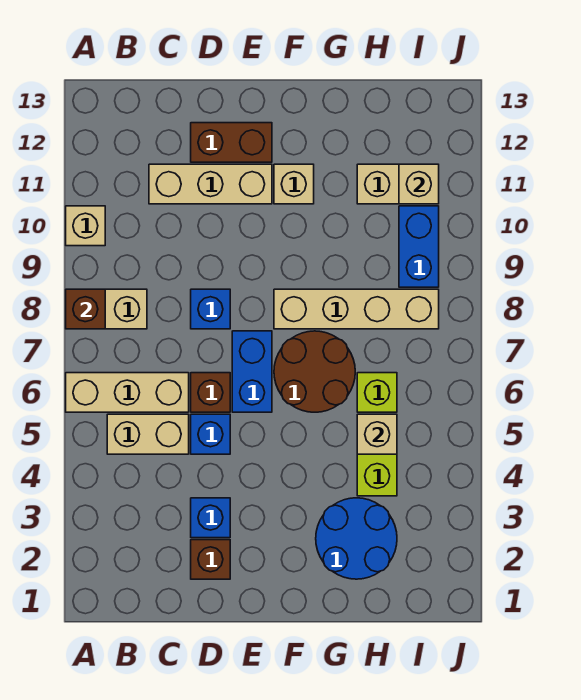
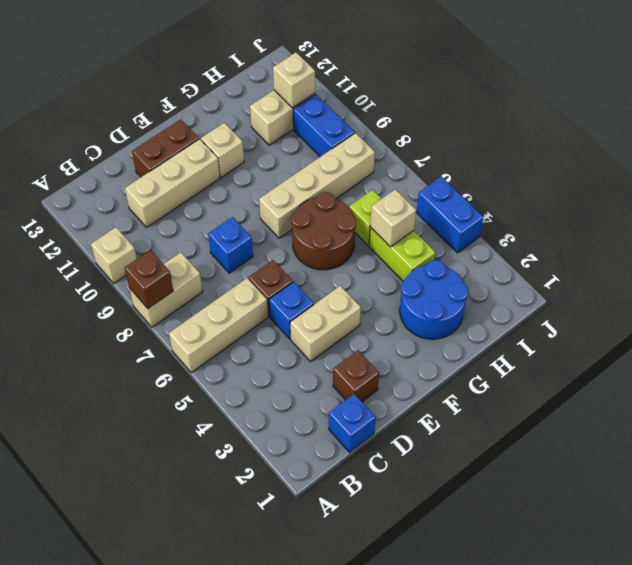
tan brick B5:C5 level 1 -> tan brick D4:E4 level 1
blue brick D3 level 1 -> blue brick C1 level 1
blue brick E6:E7 level 1 -> blue brick J4:J5 level 1

